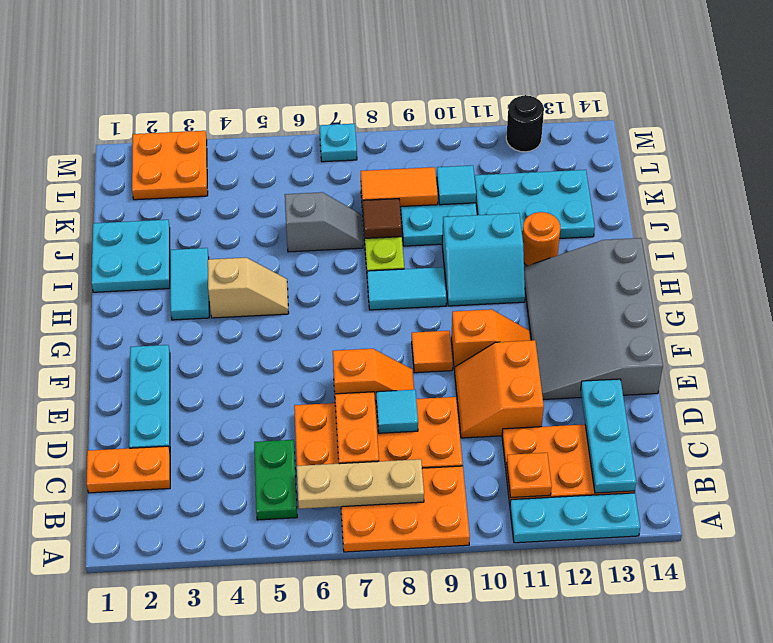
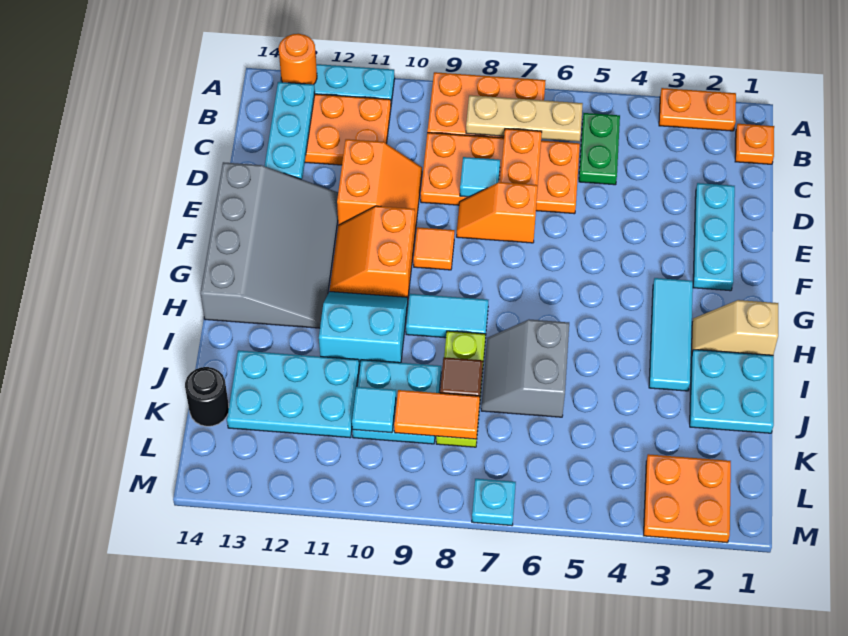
orange plate B11 level 2 -> orange plate B1 level 1
orange plate C1:C2 level 1 -> orange plate A2:A3 level 1
orange slope F10:F11 level 1 top 10 -> orange slope F10:G11 level 1 top 10
cyan tile H3:I3 level 1 -> cyan tile G3:I3 level 1
tan slope H4:H5 level 1 top 4 -> tan slope H1:H2 level 1 top 1
orange round brick I12 level 1 -> orange round brick A13 level 2
grey slope J6:J7 level 1 top 6 -> grey slope I6:J7 level 1 top 6
black round brick M12 level 1 -> black round brick K14 level 1

